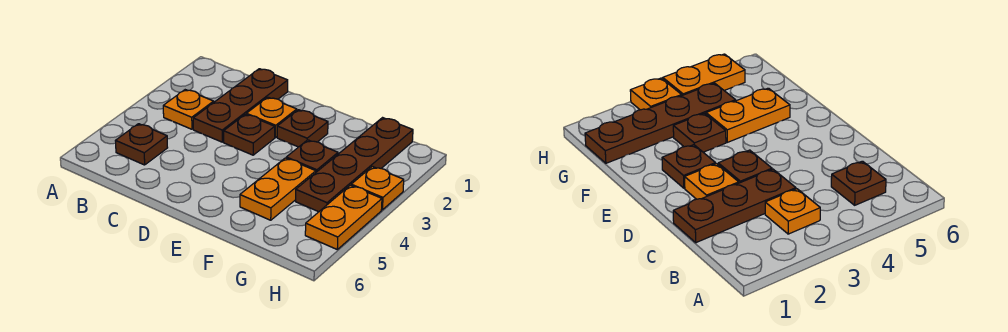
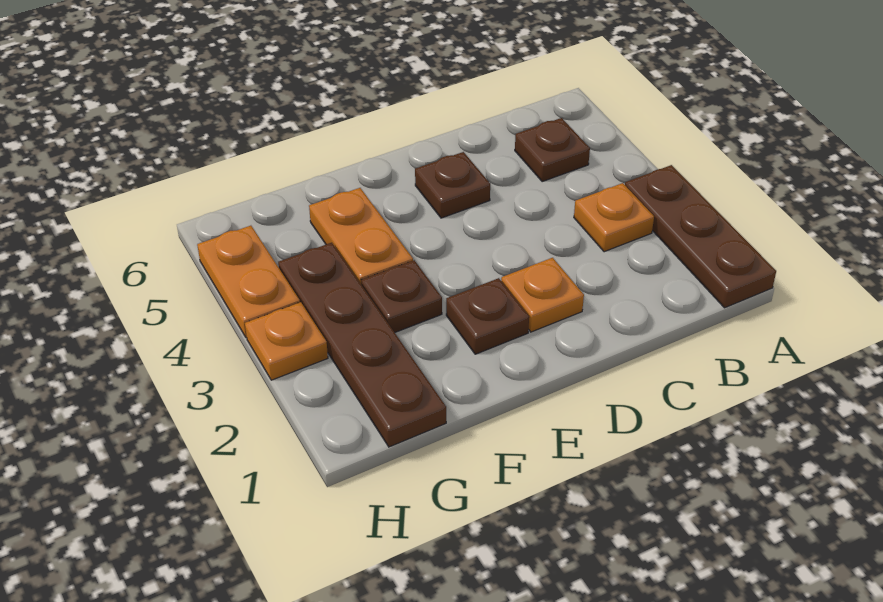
brown plate C1:C3 level 1 -> brown plate A1:A3 level 1
brown plate D3 level 1 -> brown plate D5 level 1

